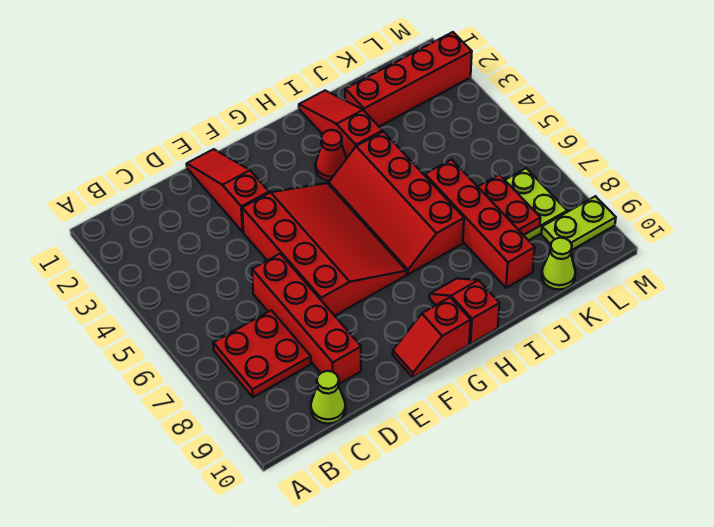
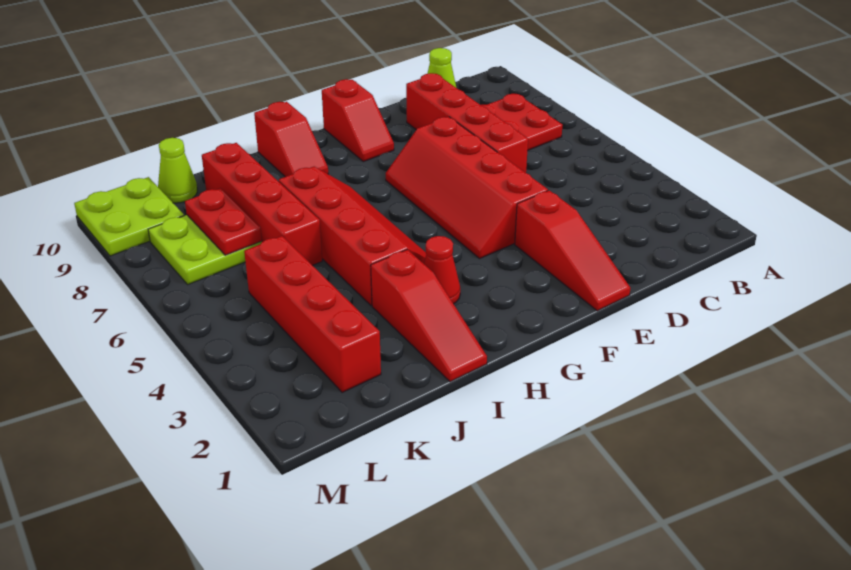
red slope E4:G7 level 1 top E -> red slope E4:F7 level 1 top E
red slope F10:G10 level 1 top G -> red slope F9:F10 level 1 top 10
red brick J2:M2 level 1 -> red brick K2:K5 level 1
lime plate L9:M9 level 1 -> lime plate L9:M10 level 1

